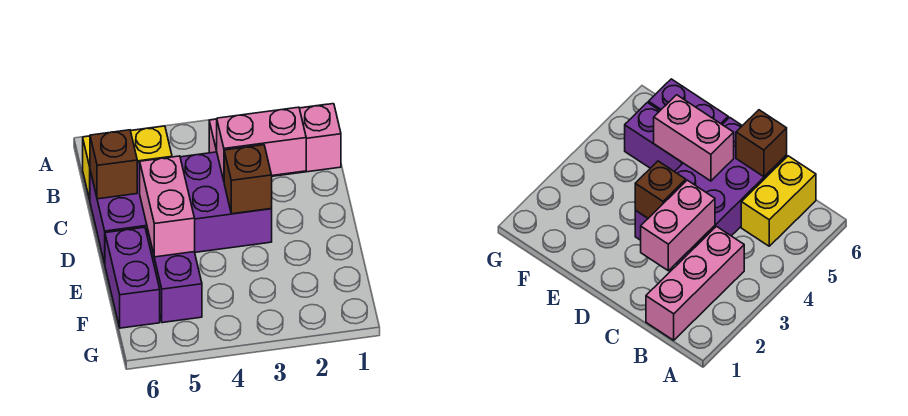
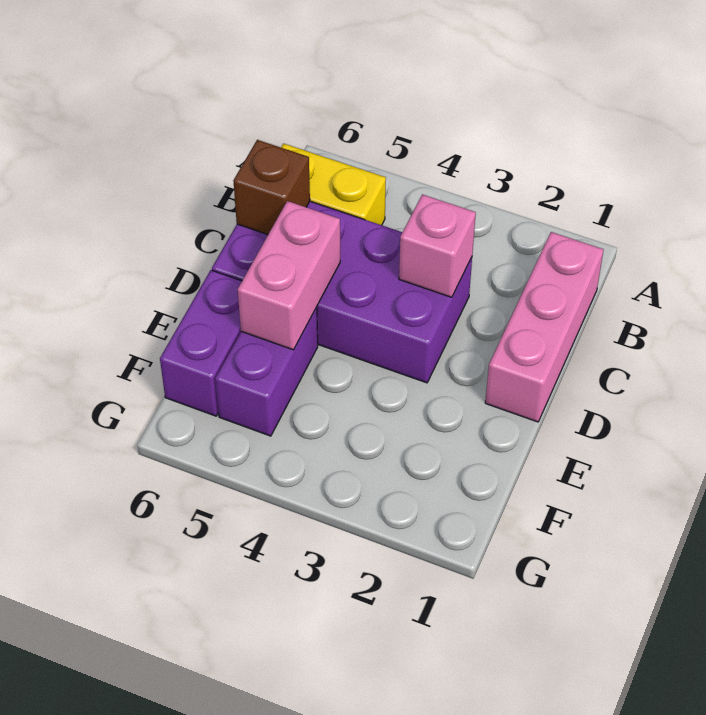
pink brick B1:B3 level 1 -> pink brick B1:D1 level 1
pink brick C2:C3 level 2 -> pink brick C3 level 2
brown brick D3 level 2 -> none

